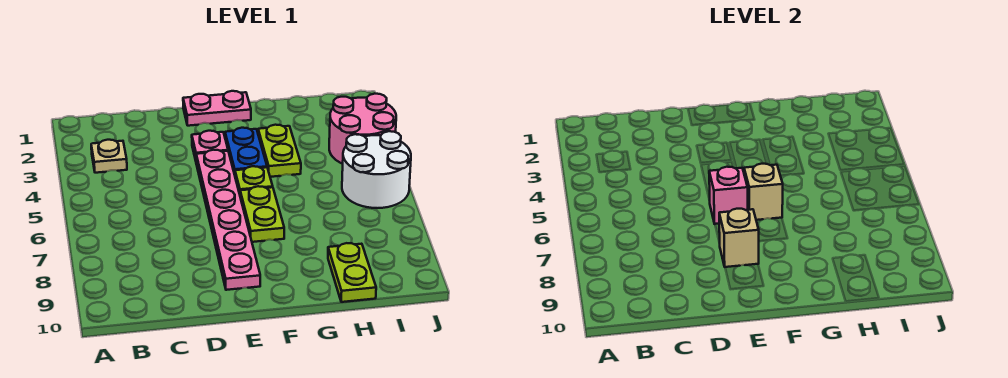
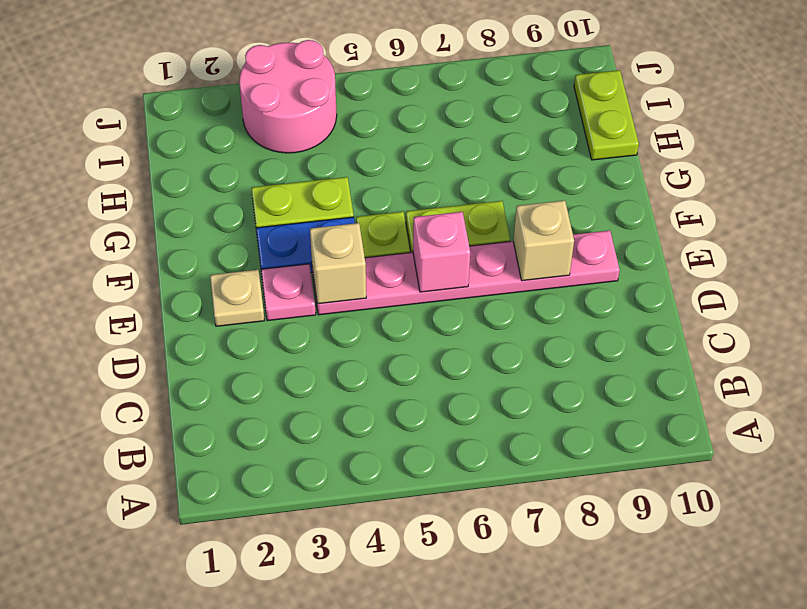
tan plate B3 level 1 -> tan plate E2 level 1
pink plate E1:F1 level 1 -> none
tan brick F6 level 2 -> tan brick E4 level 2
lime plate H9:H10 level 1 -> lime plate H10:I10 level 1
white round brick I5:J6 level 1 -> none

